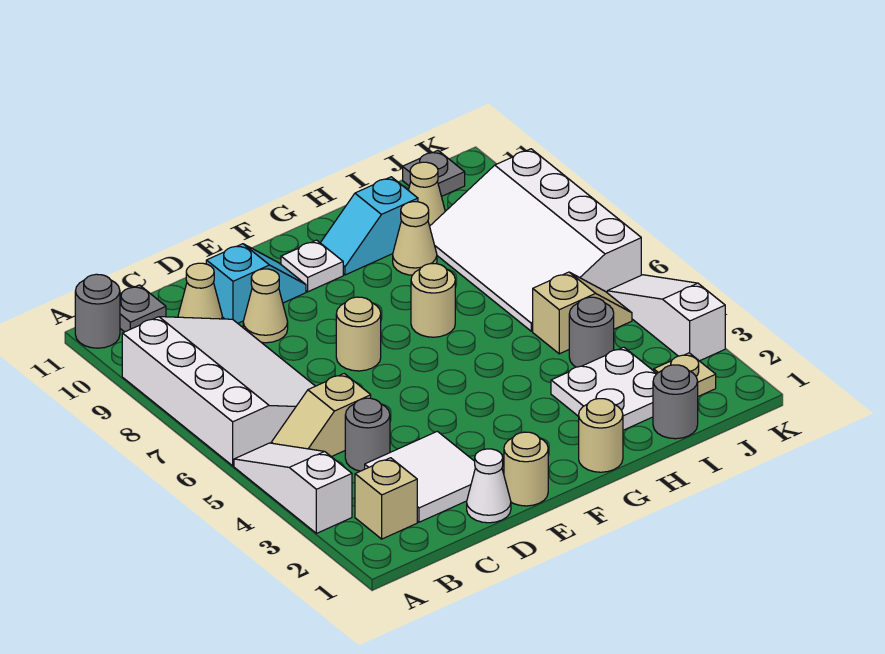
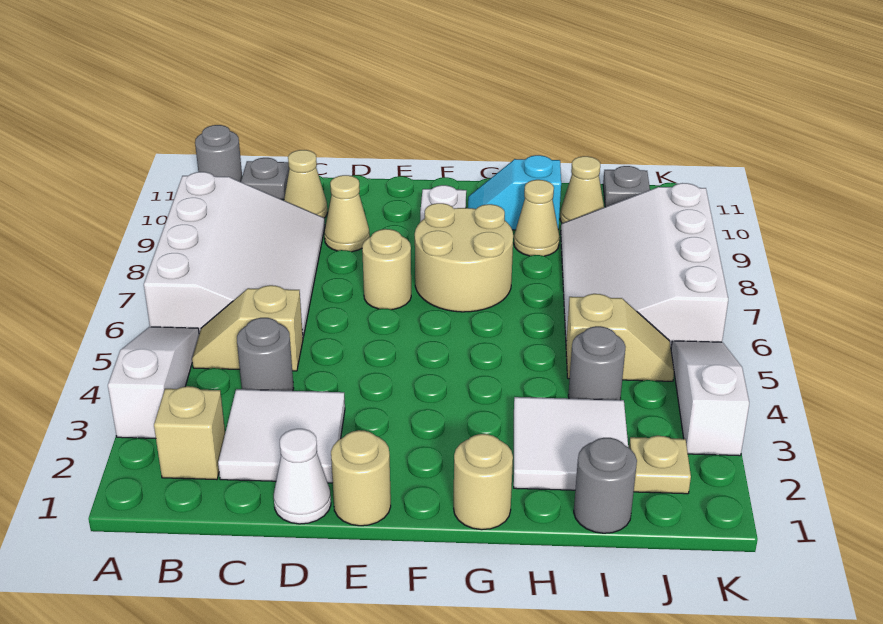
cyan slope D10:E10 level 1 top D -> none
tan round brick G7 level 1 -> tan round brick F7:G8 level 1
white plate H2:I3 level 1 -> white tile H2:I3 level 1

